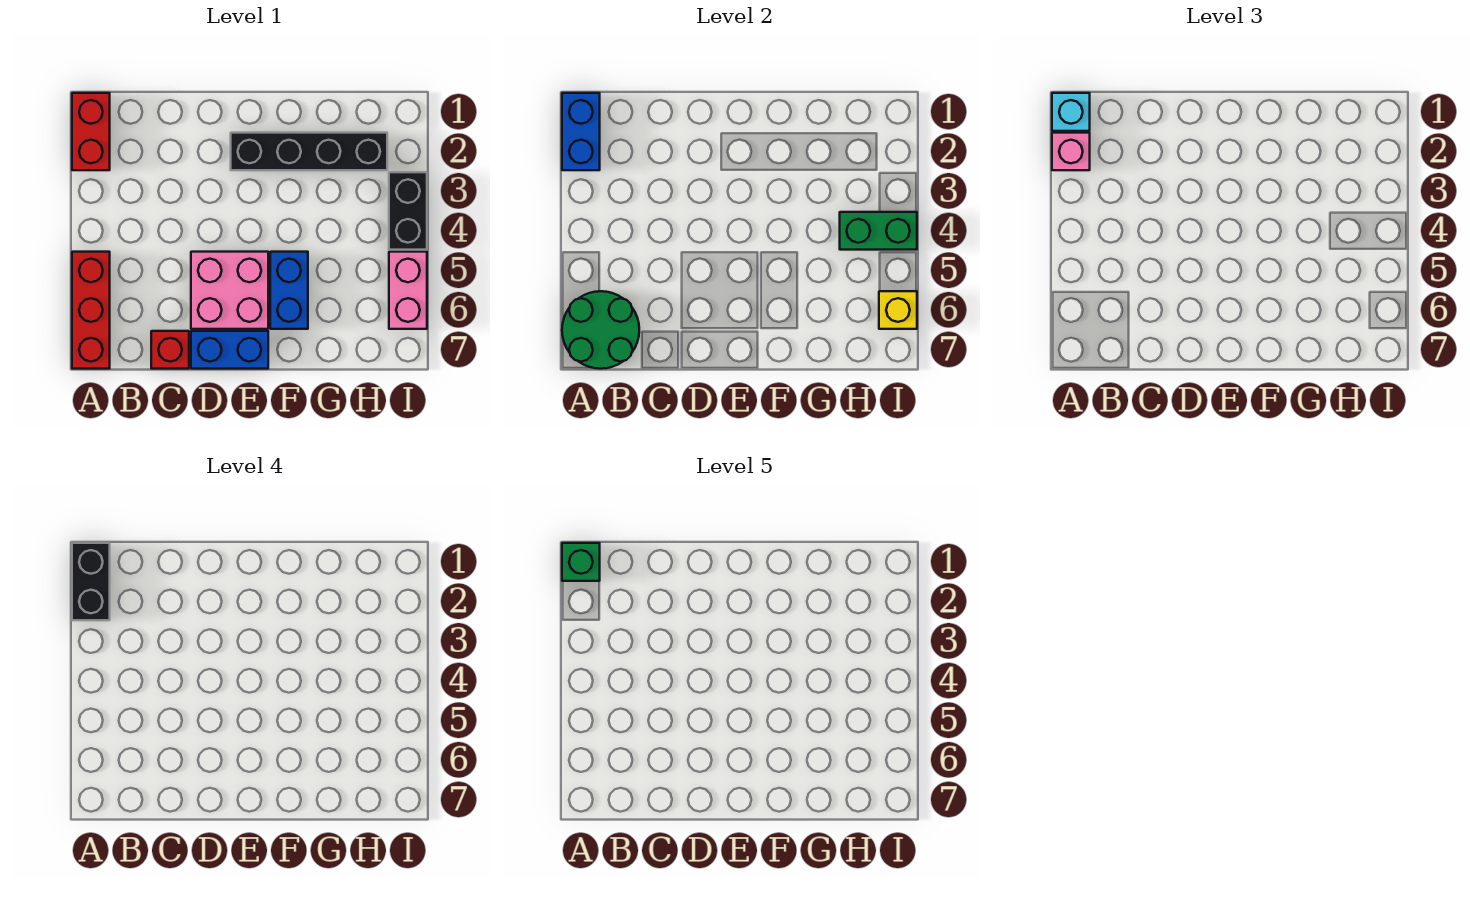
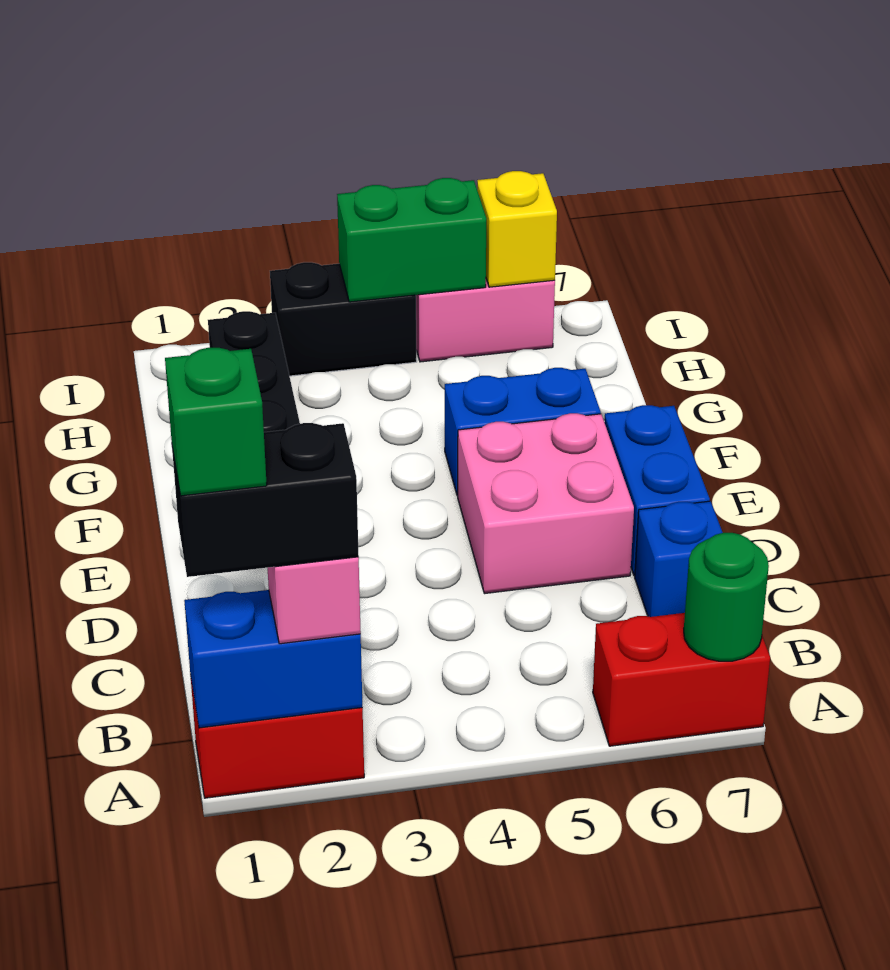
cyan brick A1 level 3 -> none
red brick A5:A7 level 1 -> red brick A6:A7 level 1
green round brick A6:B7 level 2 -> green round brick A7 level 2
red brick C7 level 1 -> blue brick C7 level 1
green brick H4:I4 level 2 -> green brick I4:I5 level 2

